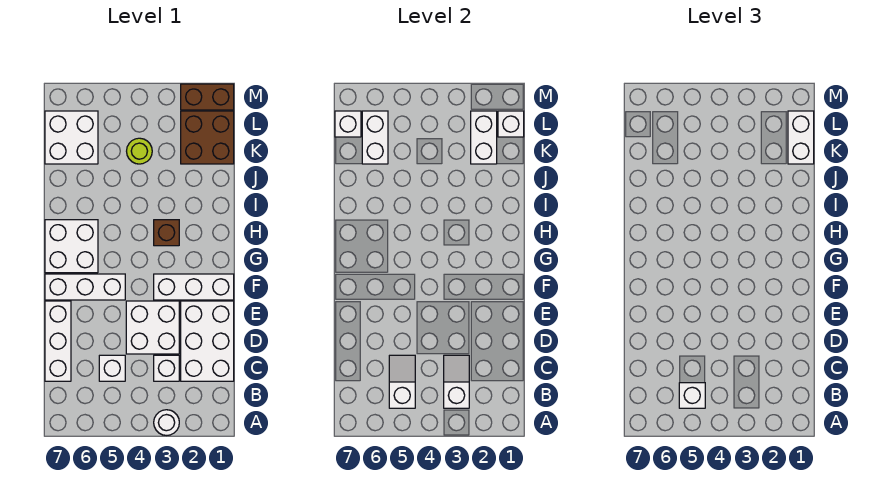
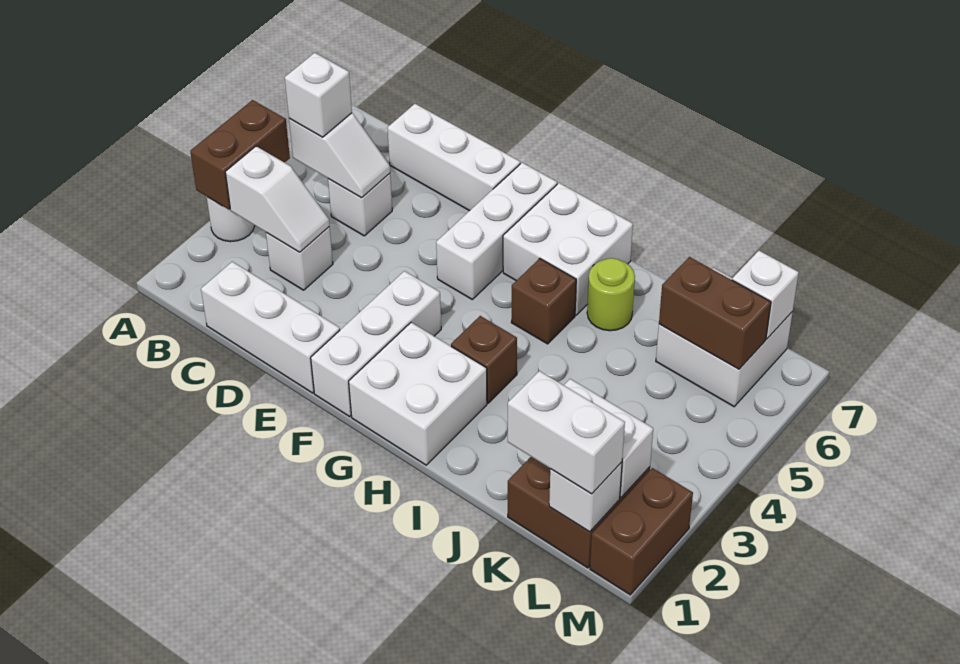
none -> brown brick A3:A4 level 2
white brick C1:E2 level 1 -> white brick C1:E1 level 1
white brick D3:E4 level 1 -> white brick G1:H2 level 1
none -> brown brick H5 level 1
lime round brick K4 level 1 -> lime round brick I6 level 1
white brick K6:L6 level 2 -> brown brick K6:L6 level 2

